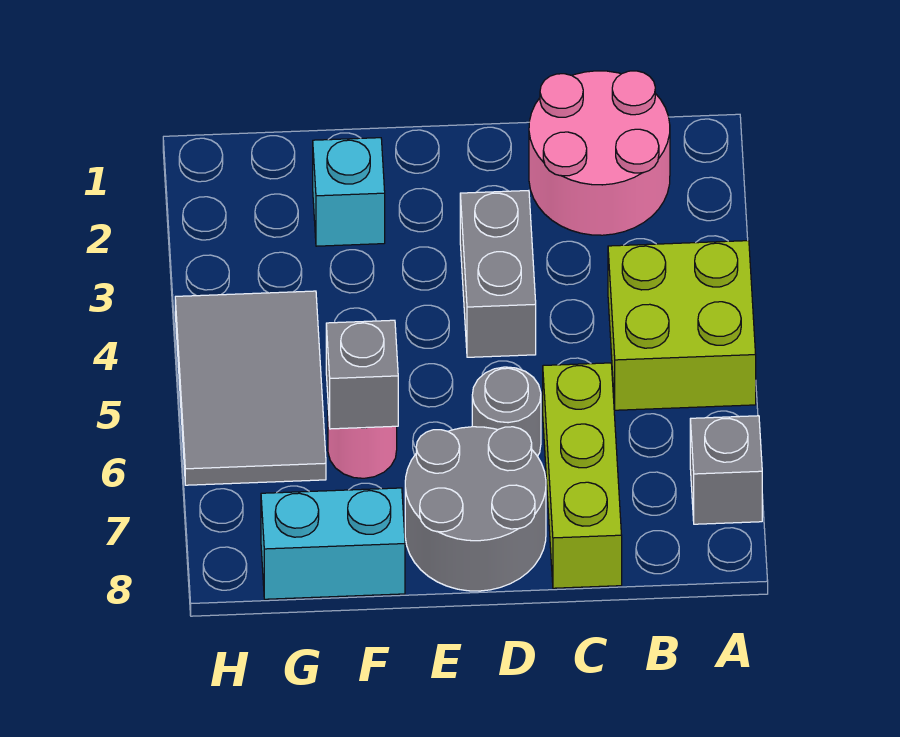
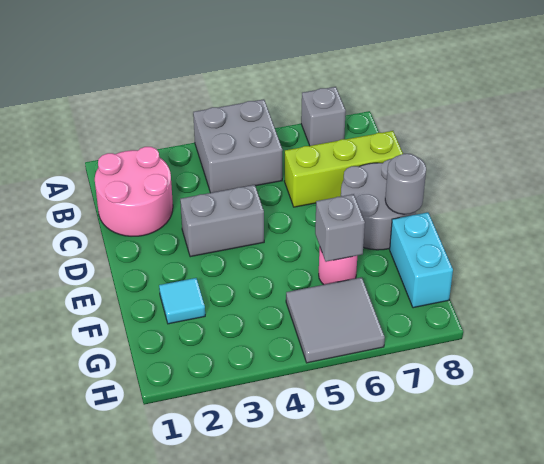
lime brick A4:B5 level 1 -> grey brick A4:B5 level 1
grey round brick D6 level 1 -> grey round brick E8 level 2
cyan brick F2 level 1 -> cyan tile F2 level 1
grey tile G4:H6 level 1 -> grey tile G5:H6 level 1

